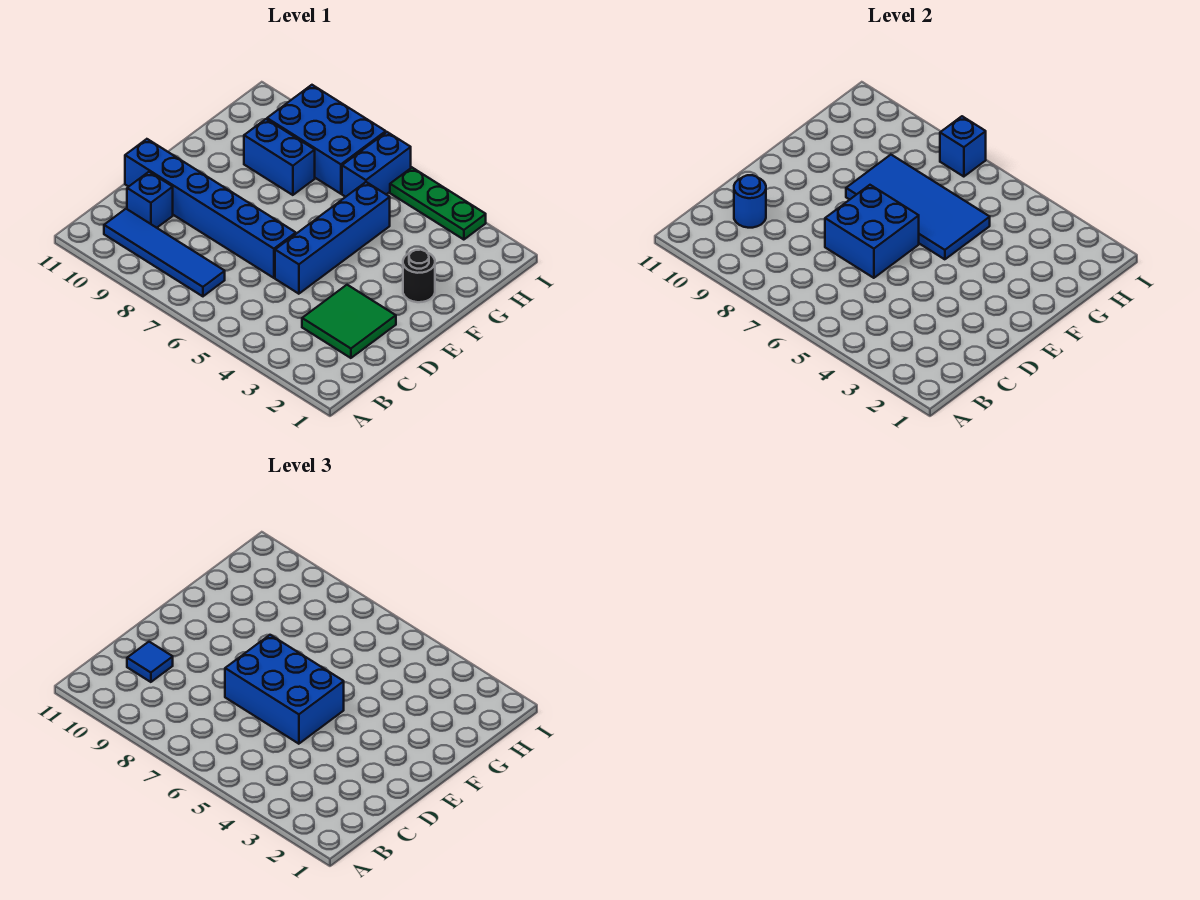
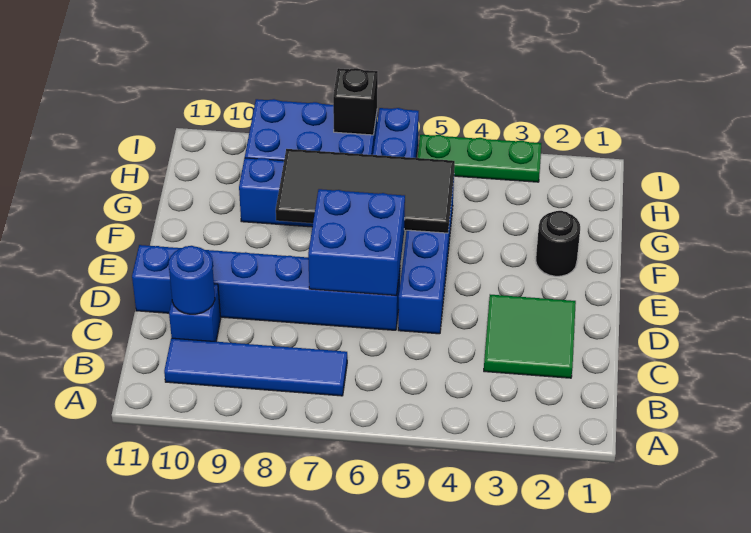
blue tile C10 level 3 -> none
blue brick D5:E7 level 3 -> none
blue tile F5:G8 level 2 -> black tile F5:G8 level 2
blue brick I7 level 2 -> black brick I7 level 2

